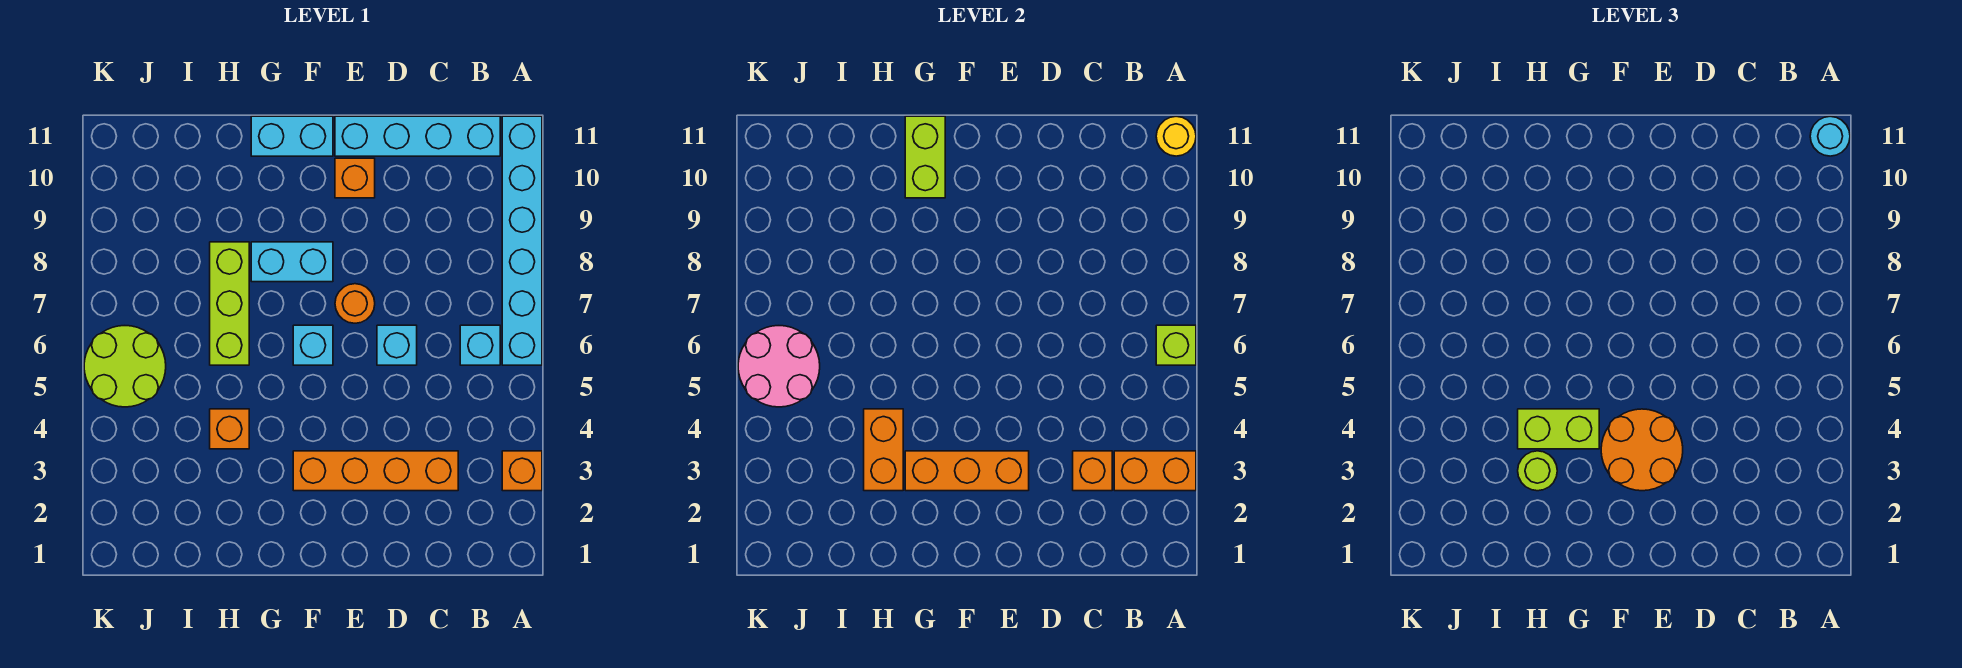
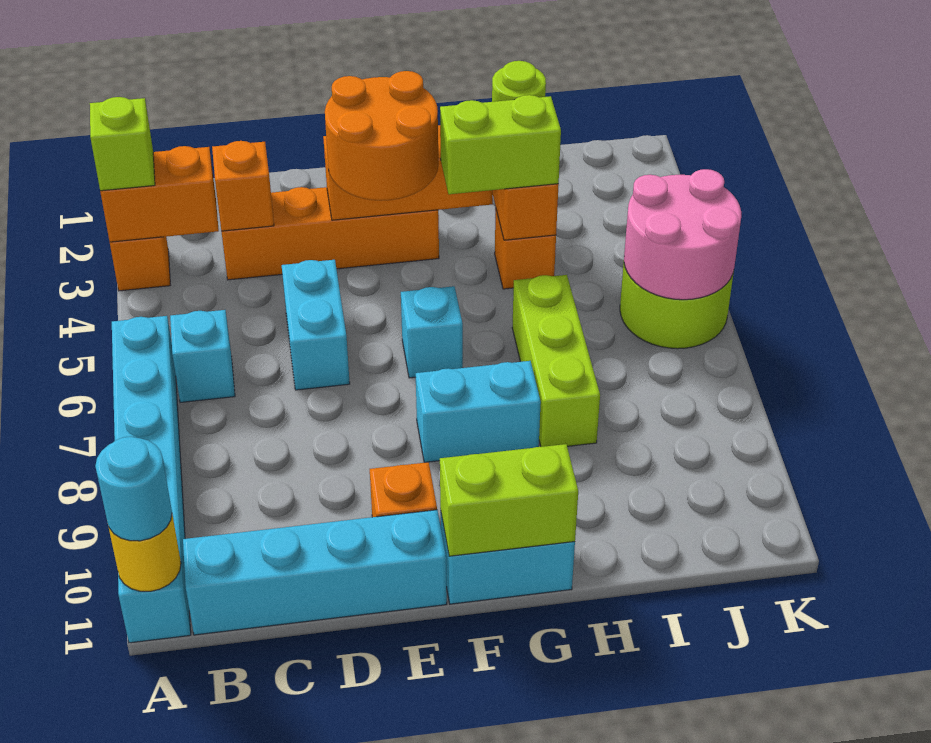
lime brick A6 level 2 -> lime brick A3 level 3
cyan brick D6 level 1 -> cyan brick D5:D6 level 1
orange round brick E7 level 1 -> none
lime brick G10:G11 level 2 -> lime brick F11:G11 level 2

